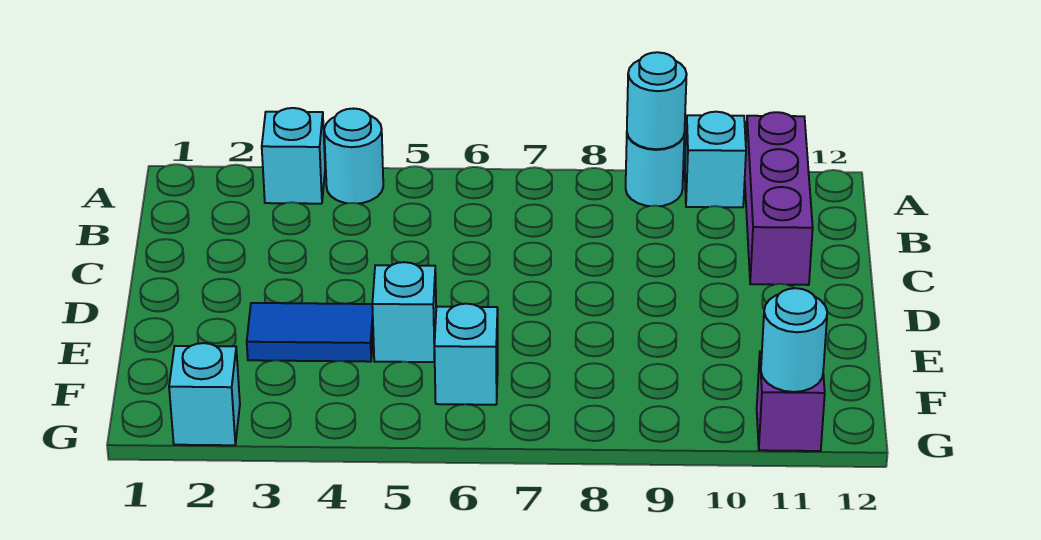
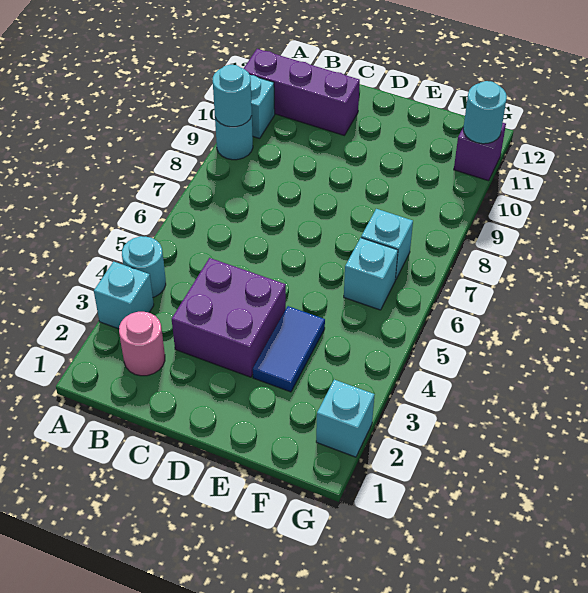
none -> pink round brick B2 level 1
none -> purple brick C3:D4 level 1
cyan brick E5 level 1 -> cyan brick F7 level 1

